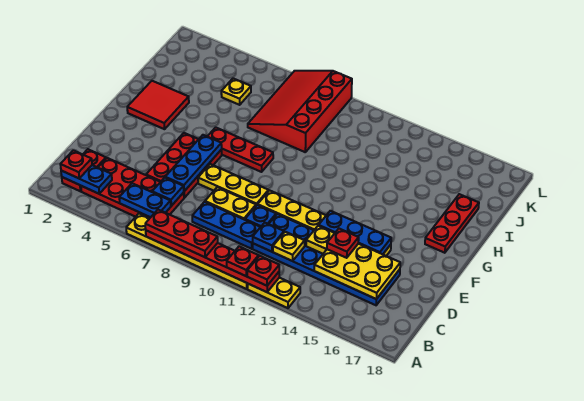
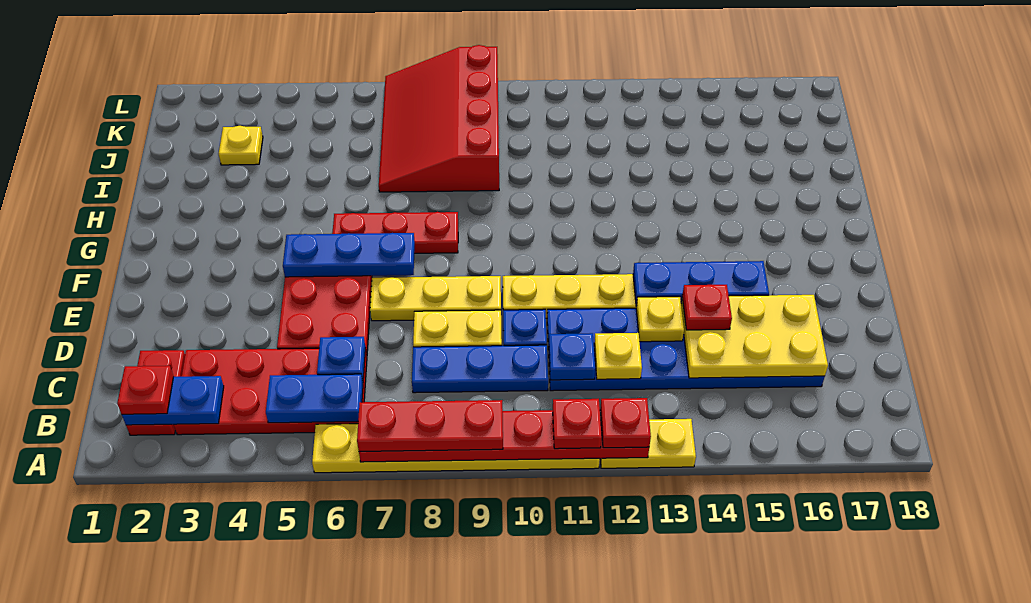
blue plate D6:F6 level 2 -> blue plate F5:F7 level 2
red tile G2:H3 level 1 -> none
red plate G17:I17 level 1 -> none
yellow plate J5 level 1 -> yellow plate J3 level 1

